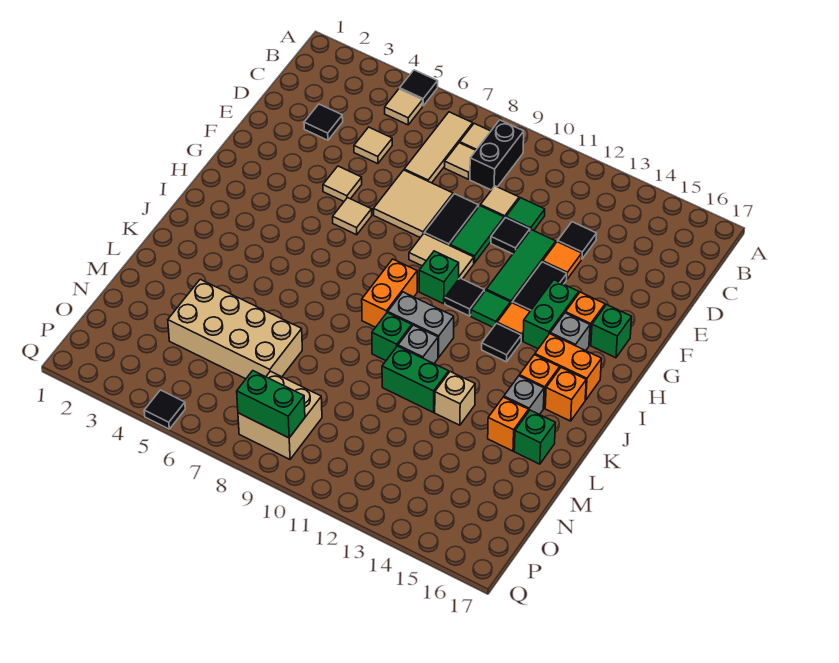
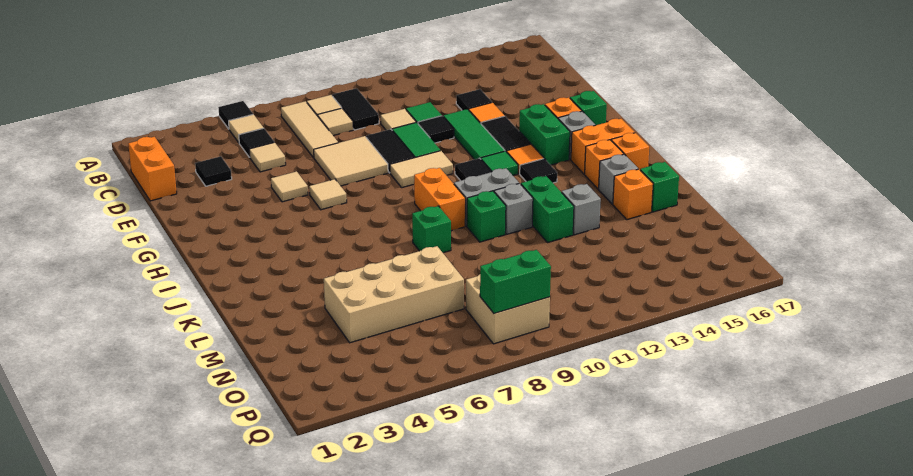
black brick B9:C9 level 1 -> black tile B9:C9 level 1
none -> orange brick C1:D1 level 1
green brick H10 level 1 -> green brick K8 level 1
green brick L11:L12 level 1 -> green brick K12:L12 level 1
tan brick L13 level 1 -> grey brick L13 level 1
black tile Q5 level 1 -> black tile C5 level 1

